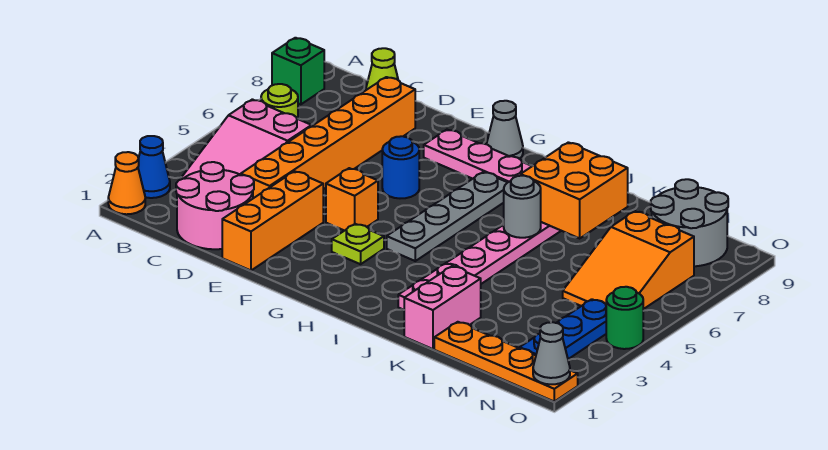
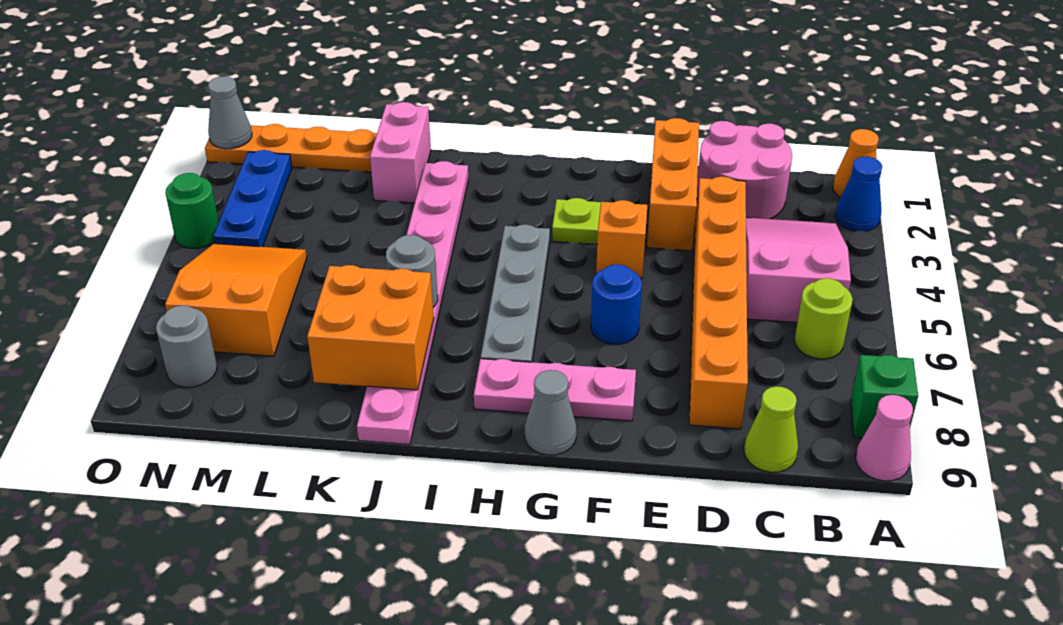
none -> pink cone A9 level 1
grey round brick M8:N9 level 1 -> grey round brick N8 level 1

